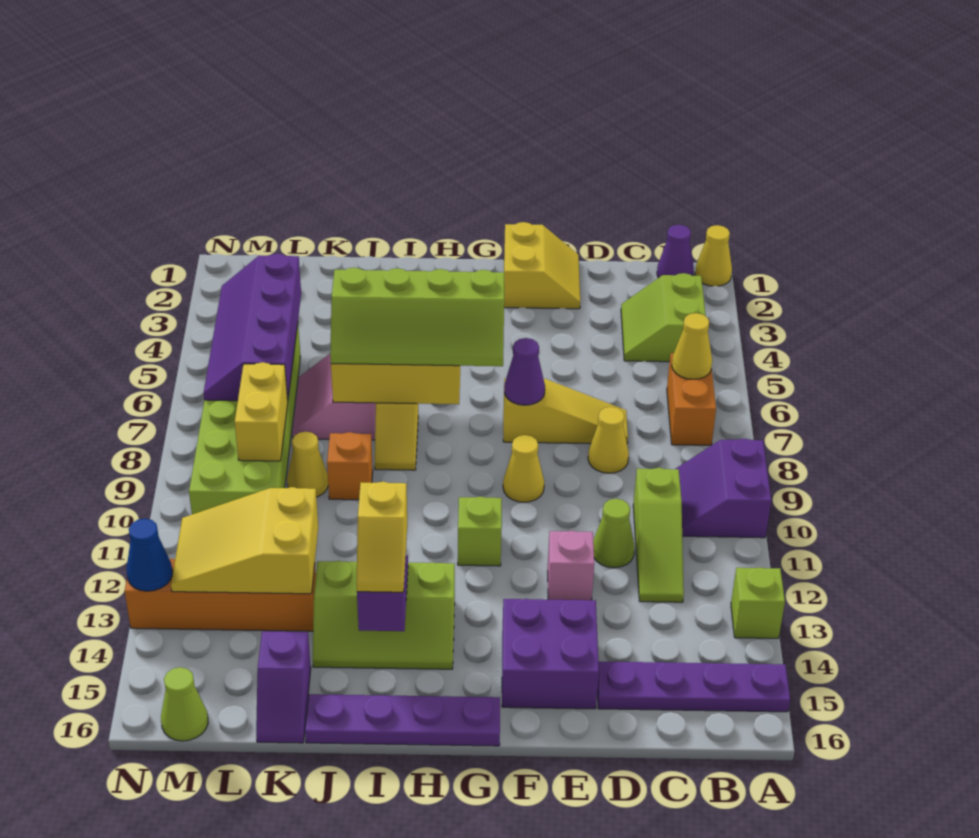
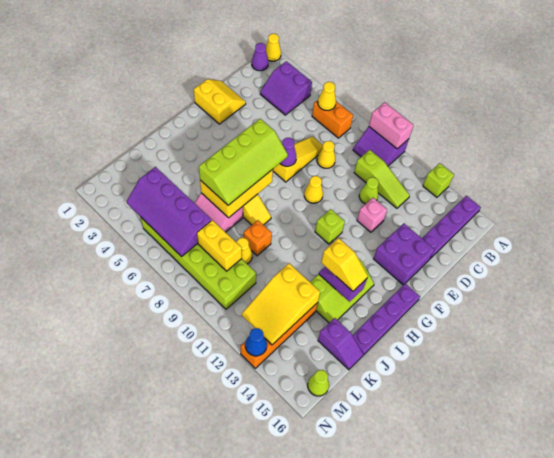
none -> pink brick A9:A10 level 2
lime slope B3:C4 level 1 top B -> purple slope B3:C4 level 1 top B

